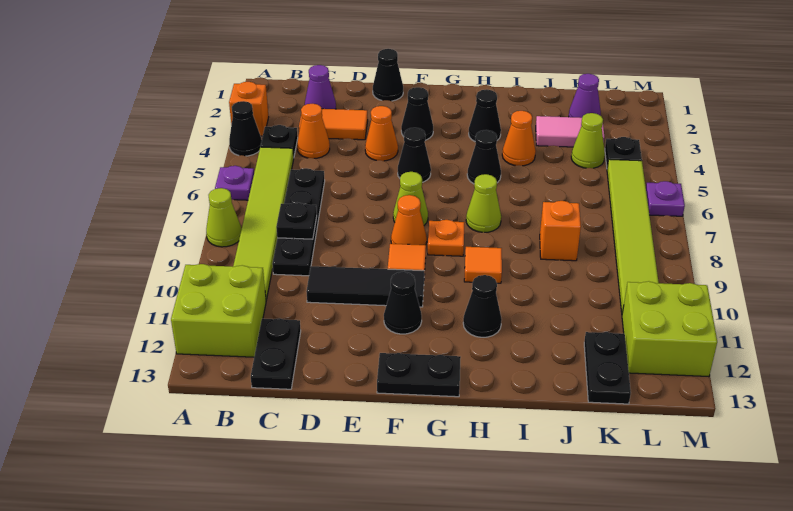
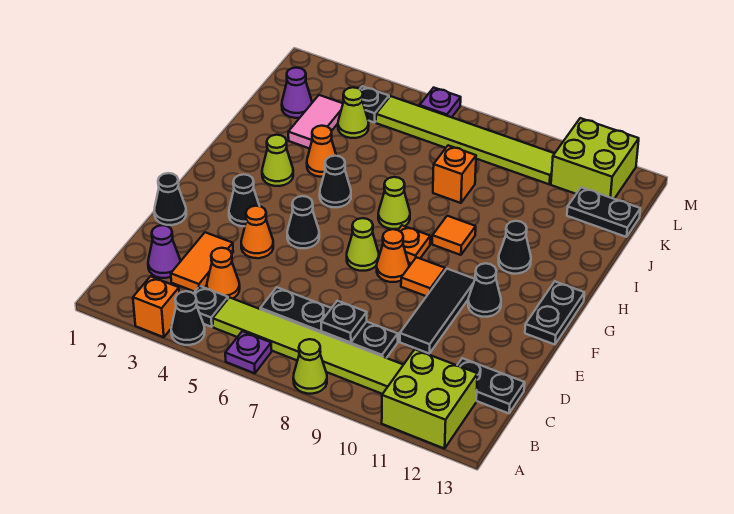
black cone H3 level 1 -> lime cone H3 level 1

